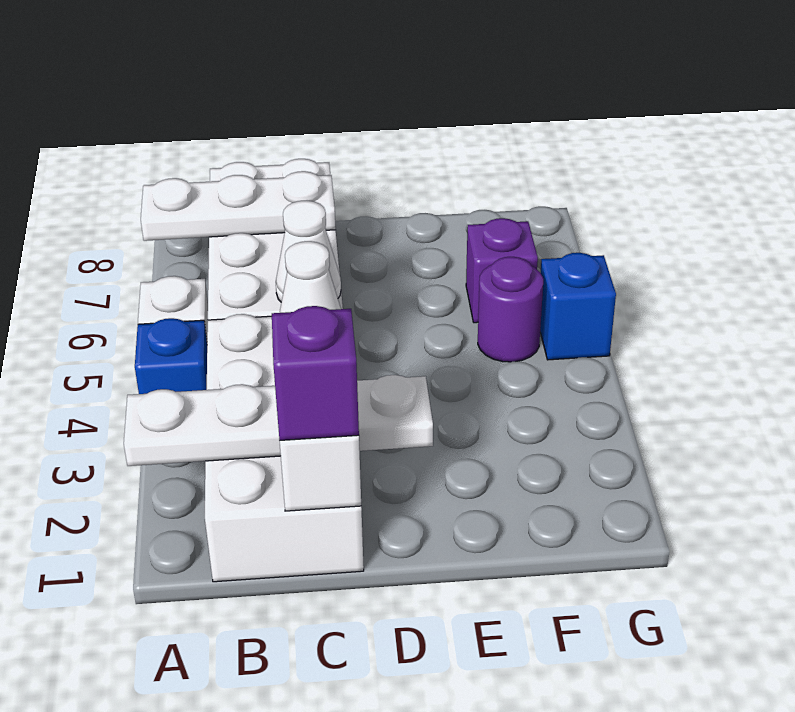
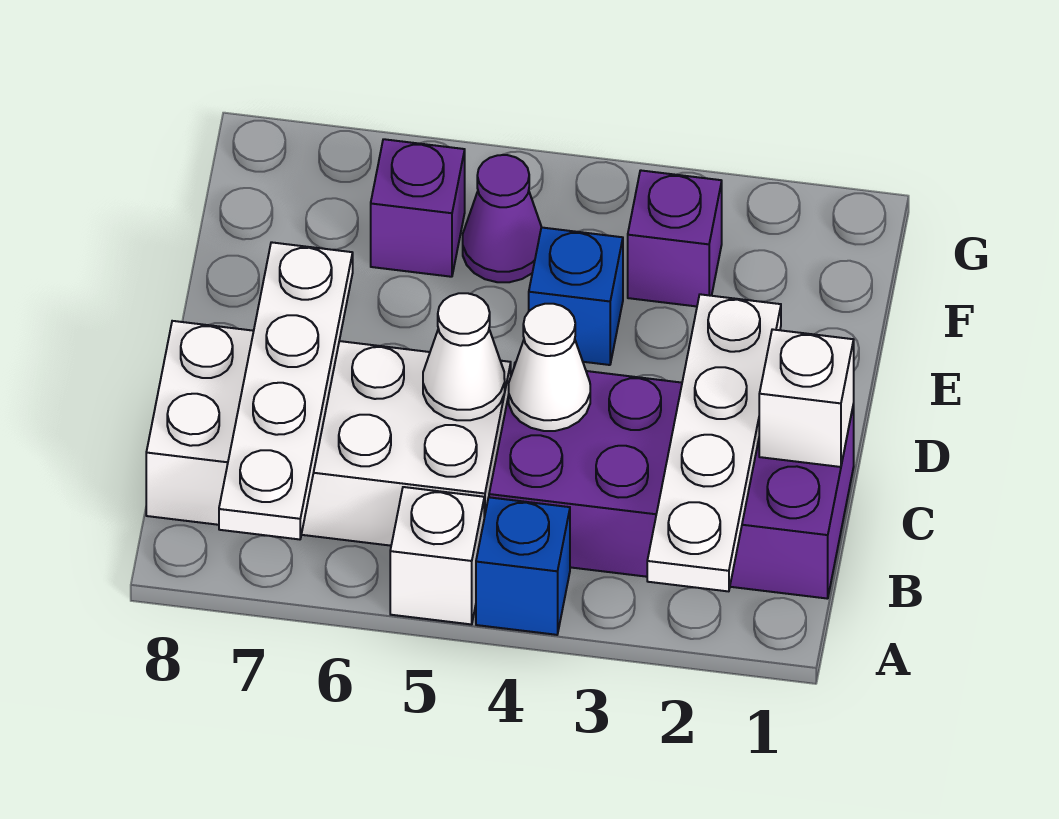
white plate A7:C7 level 2 -> white plate A7:D7 level 2
white brick B1:C4 level 1 -> purple brick B1:C4 level 1
purple brick C1 level 3 -> purple brick F3 level 1
purple round brick F5 level 1 -> purple cone F5 level 1
blue brick G5 level 1 -> blue brick E4 level 1

